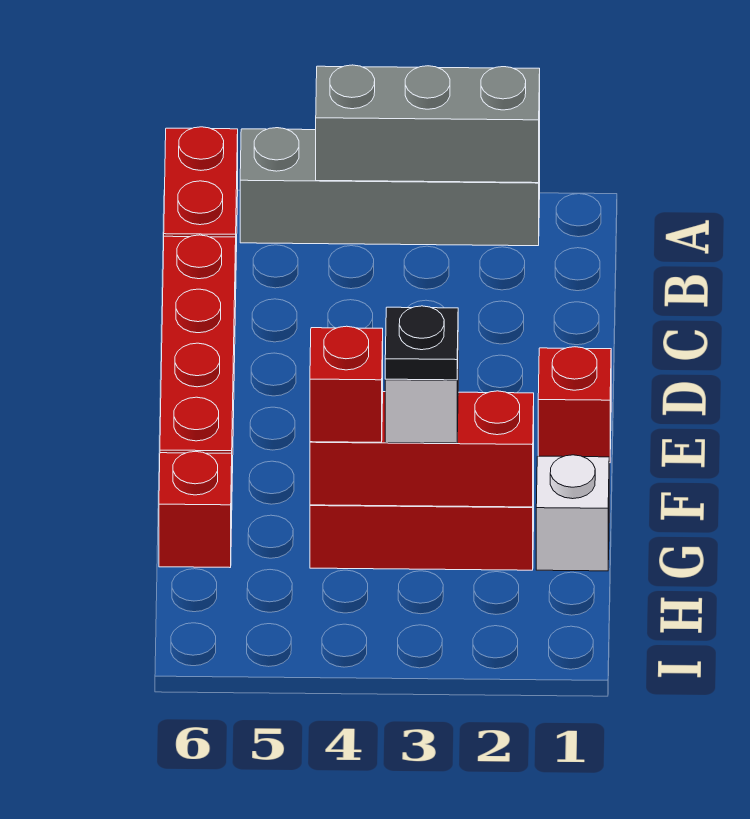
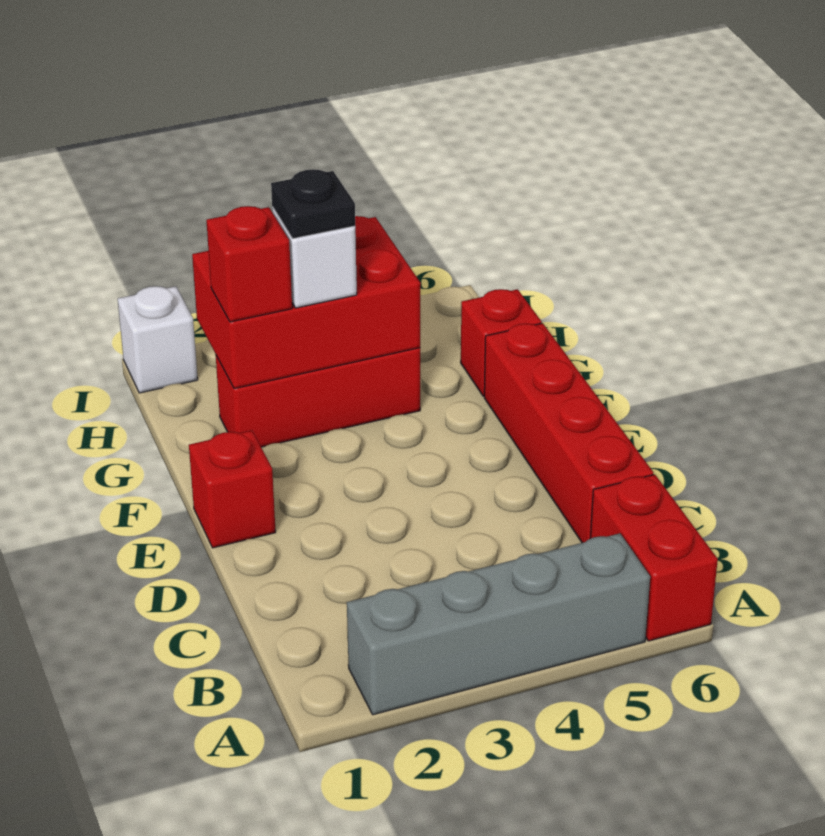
grey brick A2:A4 level 2 -> none
white brick G1 level 1 -> white brick I1 level 1
red brick G2:G4 level 2 -> red brick G2:H4 level 2
red brick G4 level 3 -> red brick G2 level 3

